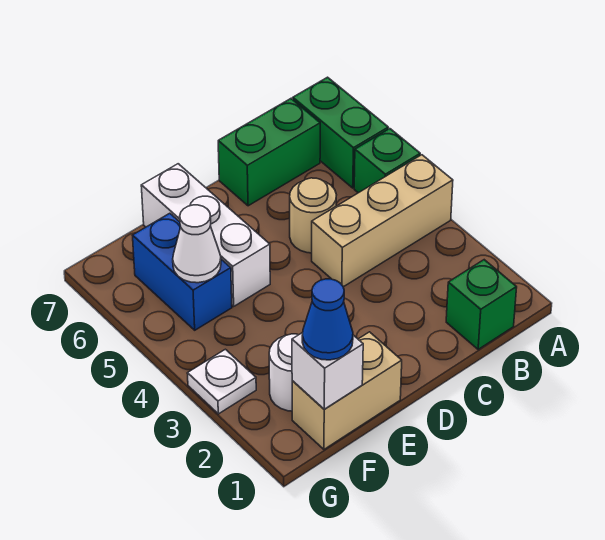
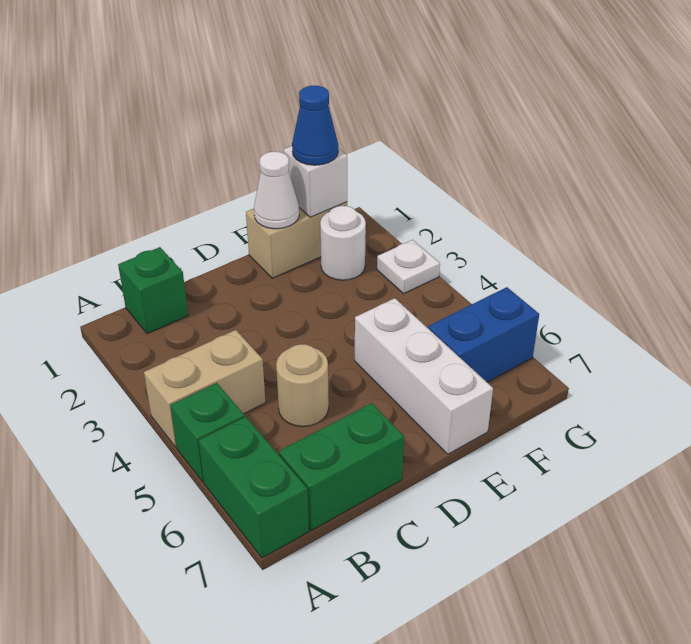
tan brick A4:C4 level 1 -> tan brick A4:B4 level 1
blue brick F5:F6 level 1 -> blue brick F6:G6 level 1
white cone F5 level 2 -> white cone E1 level 2

